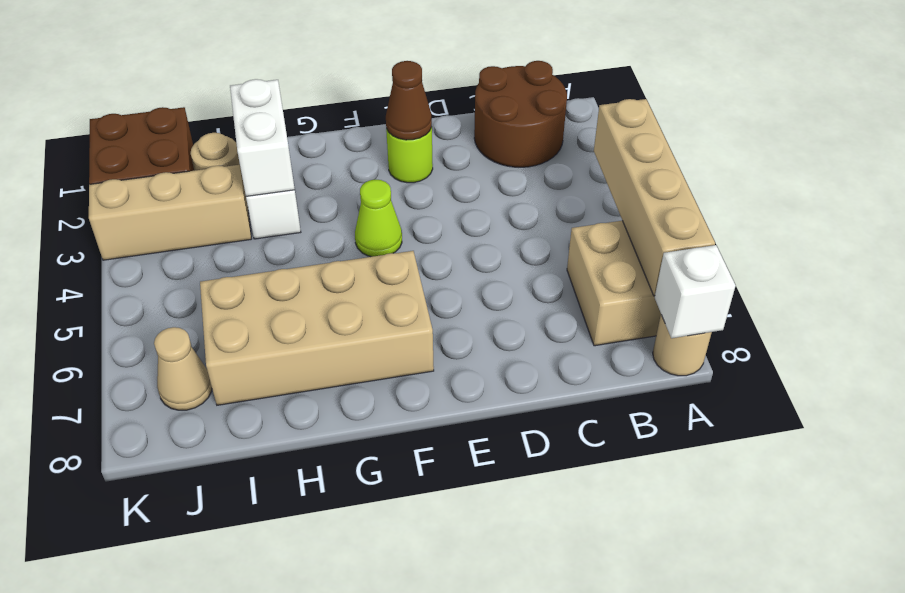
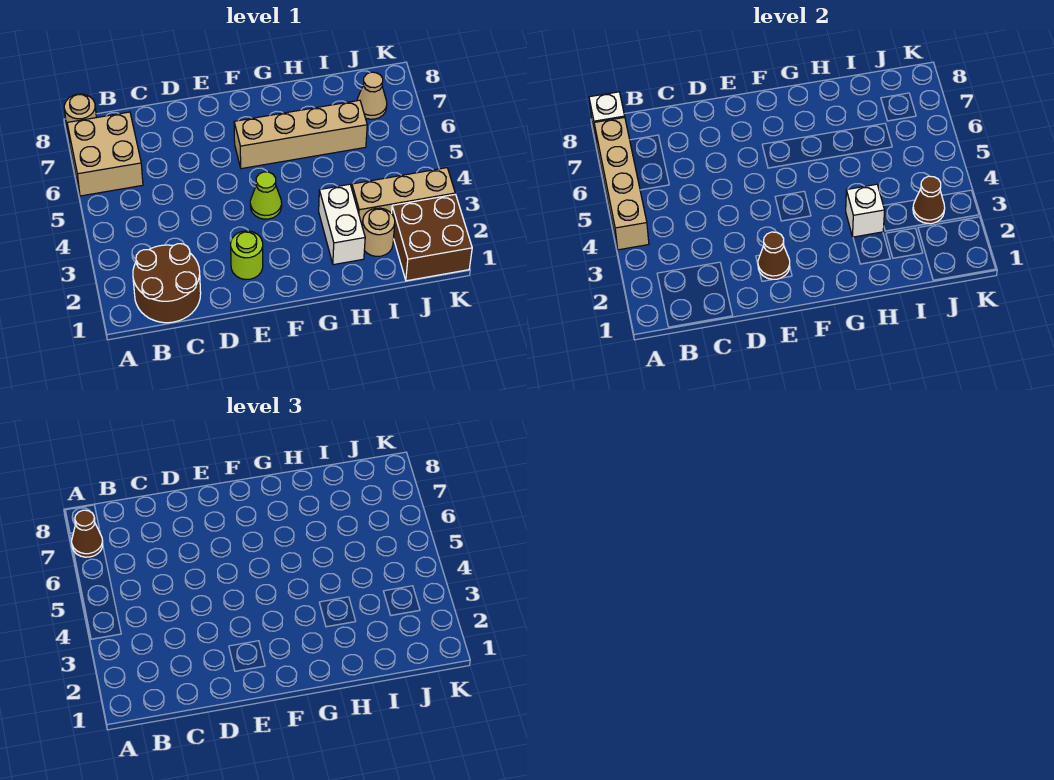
none -> brown cone A7 level 3
tan brick F6:I7 level 1 -> tan brick F6:I6 level 1
white brick H2:H3 level 2 -> white brick H3 level 2
none -> brown cone J3 level 2

